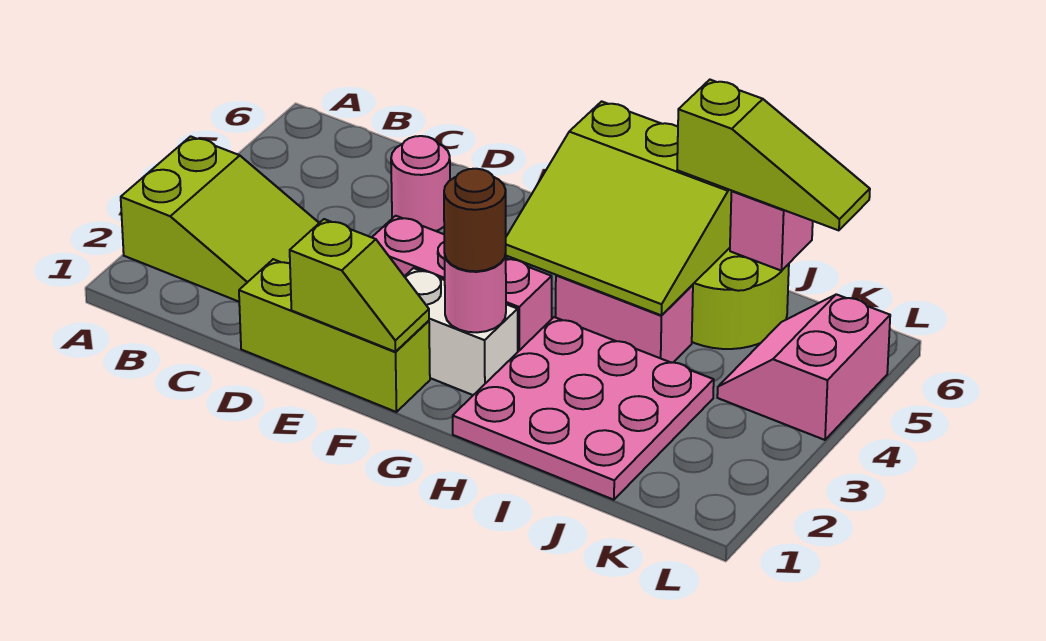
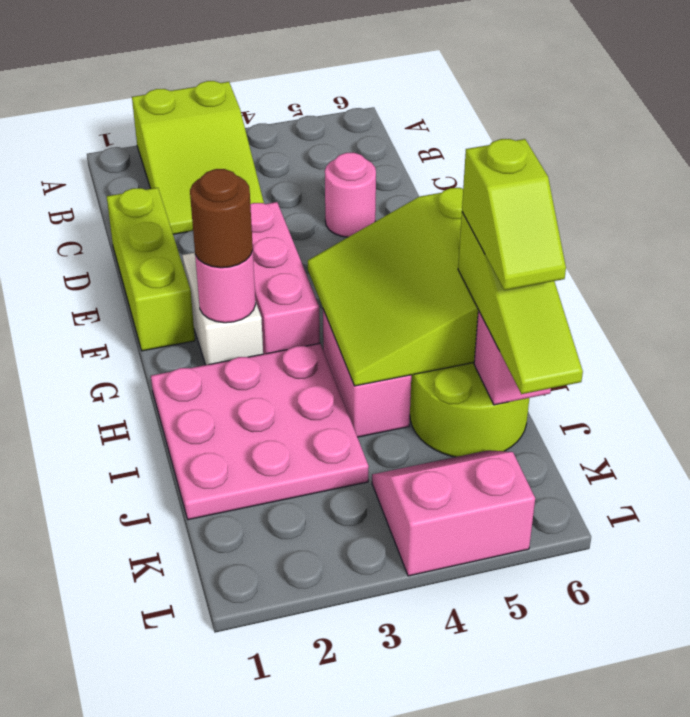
lime slope E1:F1 level 2 top E -> lime slope I6:J6 level 4 top I

